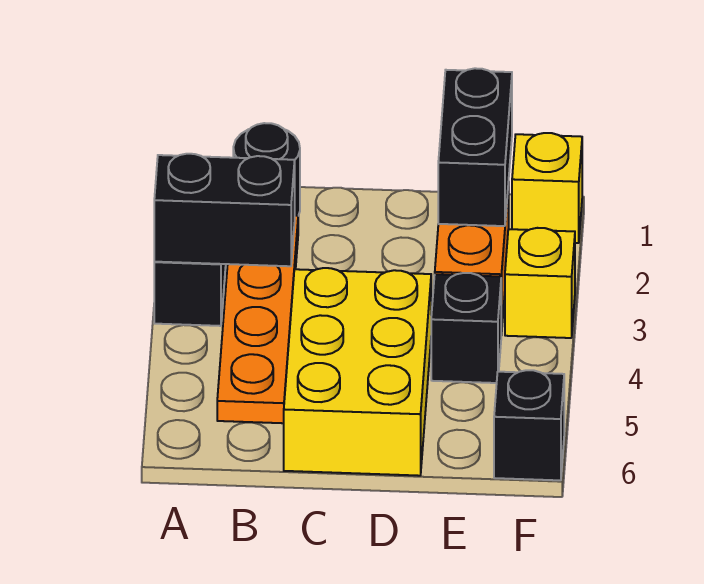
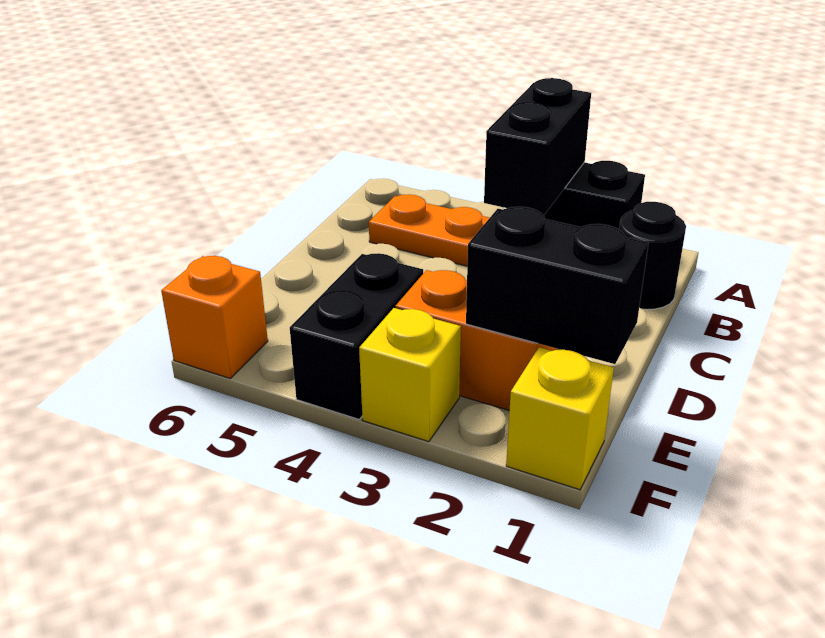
yellow brick C4:D6 level 1 -> none
black brick E4 level 1 -> black brick E4:F4 level 1
black brick F6 level 1 -> orange brick F6 level 1

